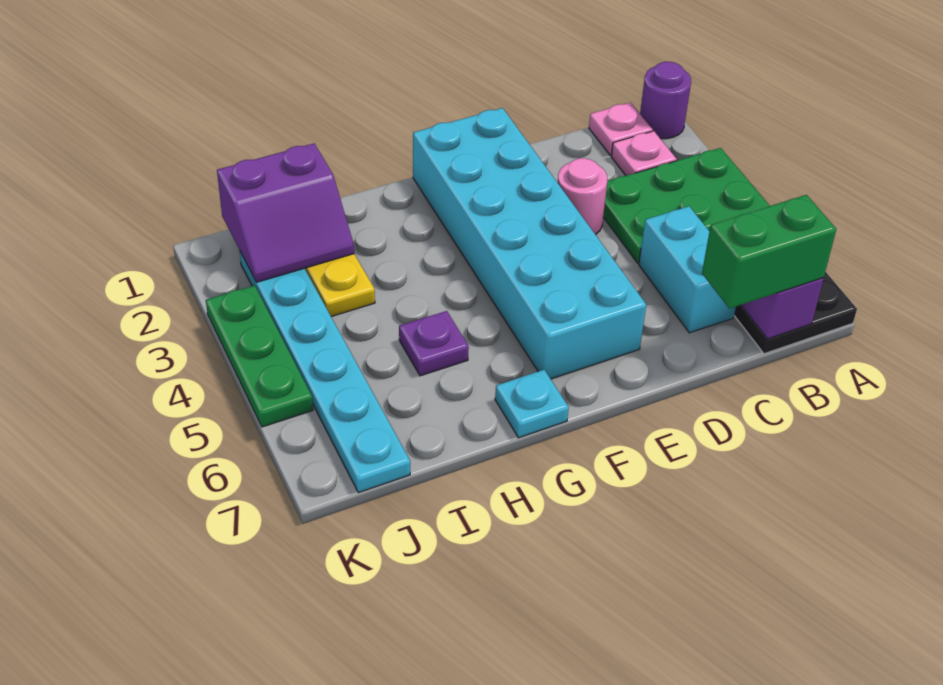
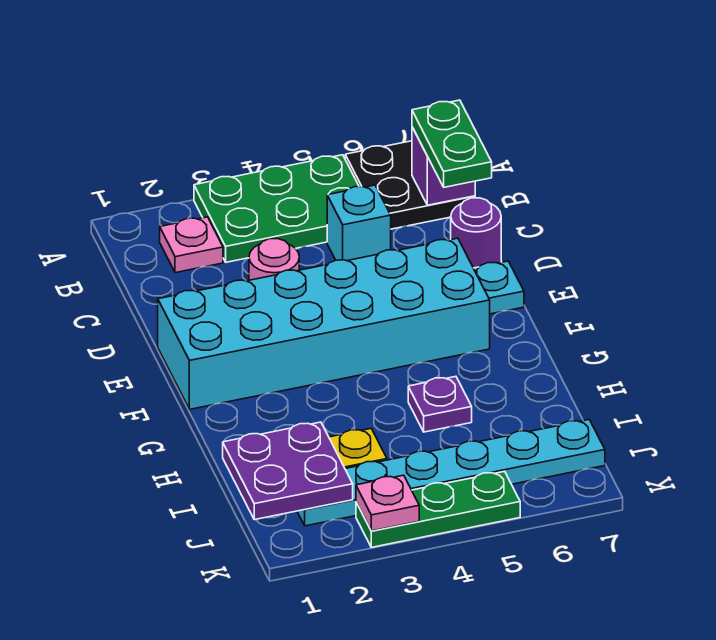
purple round brick A1 level 1 -> purple round brick D7 level 1
green plate A3:C4 level 1 -> green plate A3:B5 level 1
pink plate B1 level 1 -> pink plate K3 level 2
green brick B7:C7 level 3 -> green plate B7:C7 level 3
cyan brick C5:C6 level 1 -> cyan brick C5 level 1
cyan plate G7 level 1 -> cyan plate E7 level 1
purple slope I1:J2 level 2 top 1 -> purple plate I1:J2 level 2

